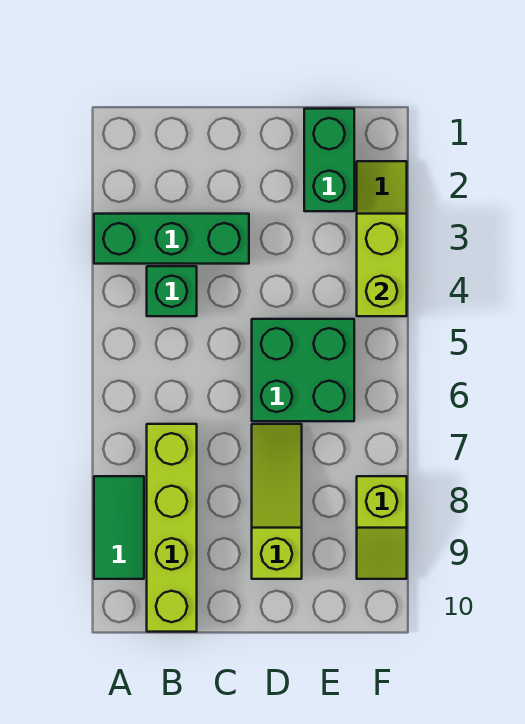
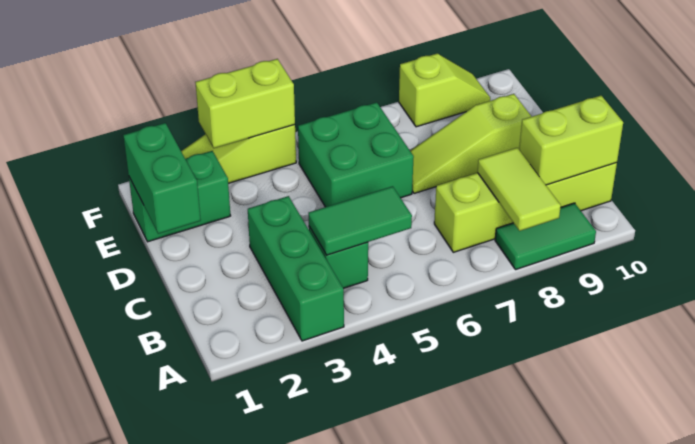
none -> lime tile A8:B8 level 2
none -> green tile B4:B5 level 2
none -> lime brick B9:B10 level 2
none -> green brick D1:E1 level 2

